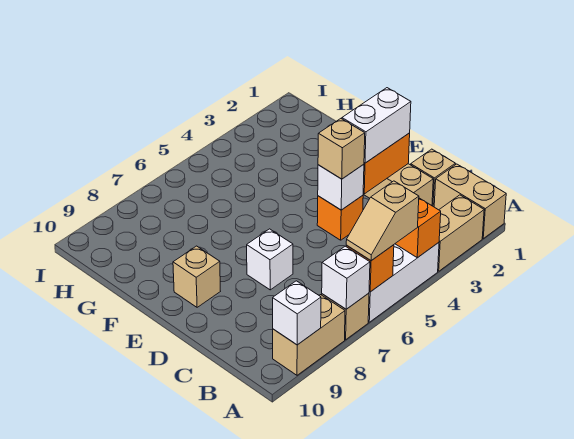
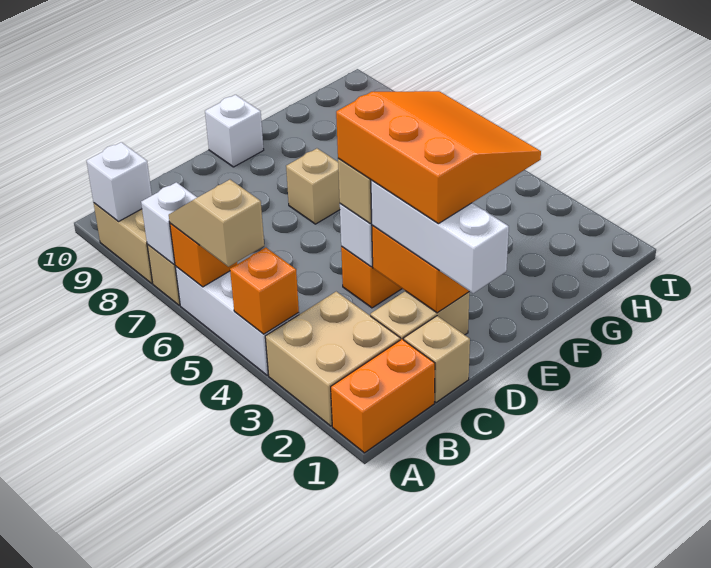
tan brick A1:B1 level 1 -> orange brick A1:B1 level 1
tan brick A2:A3 level 1 -> tan brick A2:B3 level 1
white brick D2:D3 level 3 -> white brick D1:D3 level 3
none -> orange slope D2:F4 level 4 top D
white brick D7 level 1 -> white brick E10 level 1
tan brick E9 level 1 -> tan brick E7 level 1

